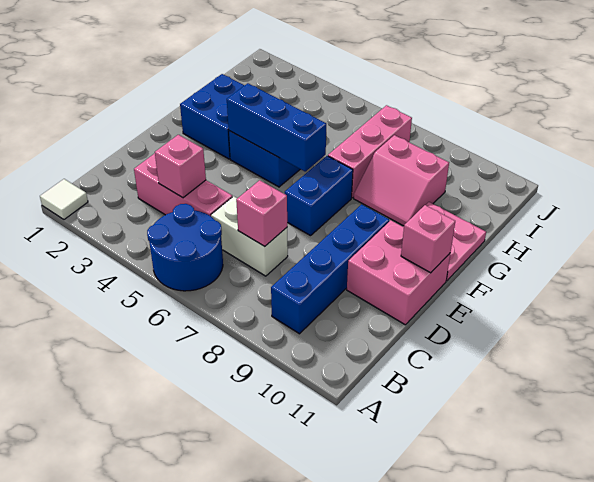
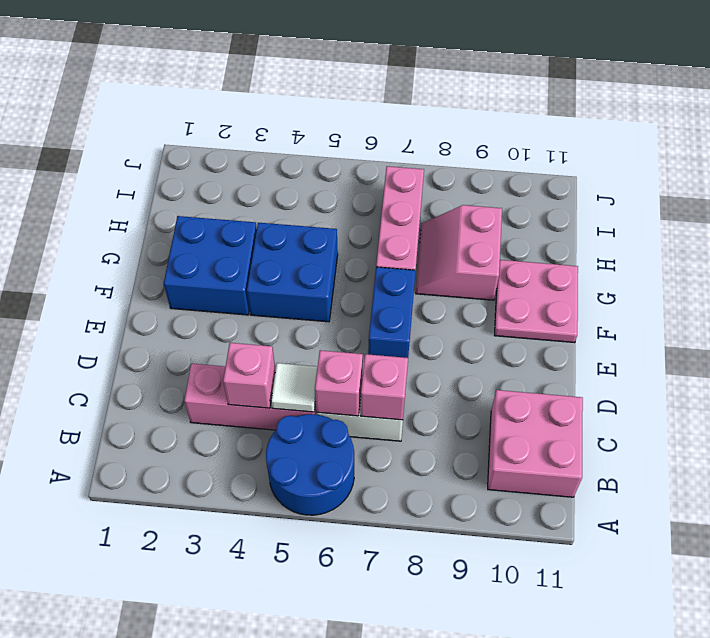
white tile A1 level 1 -> white tile C5 level 2
blue brick B9:E9 level 1 -> none
pink brick D10:E11 level 1 -> pink brick B10:C11 level 1
pink brick E11 level 2 -> pink brick C6 level 2
blue brick F4:F6 level 2 -> none
pink slope G8:H9 level 1 top H -> pink slope G8:H9 level 1 top 9

